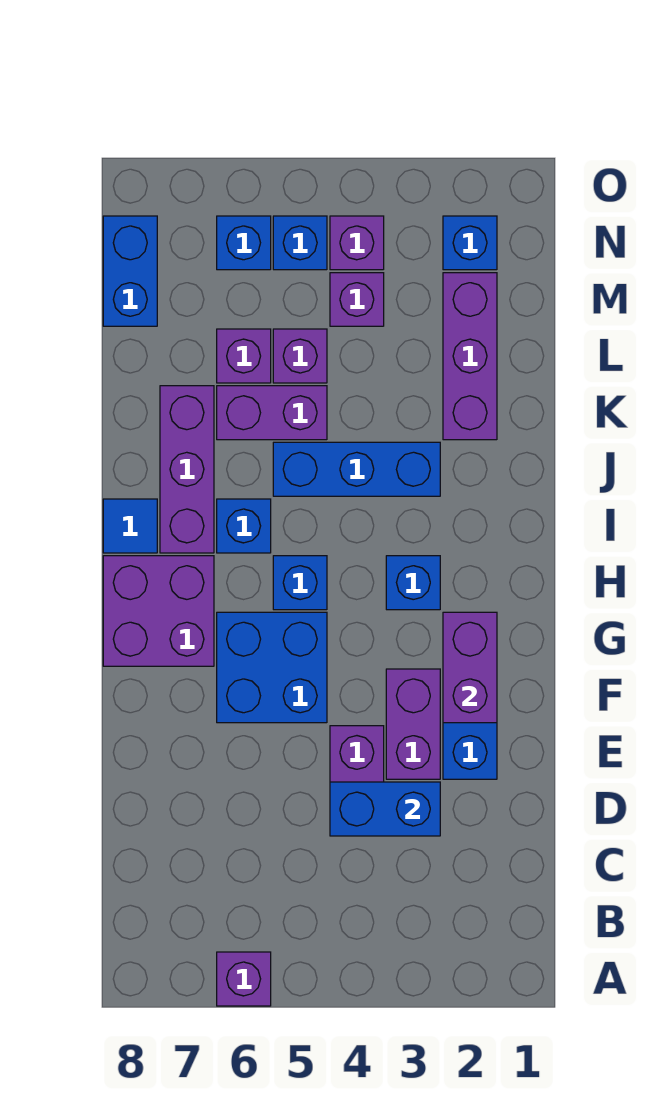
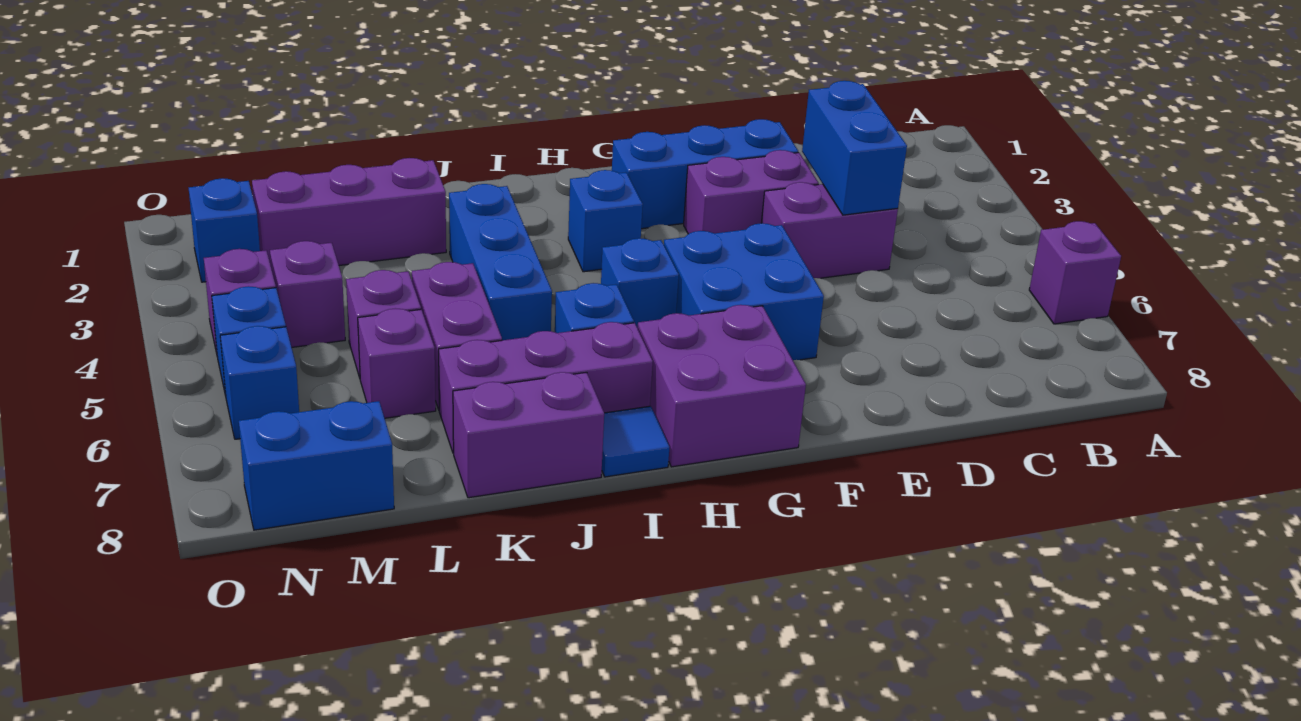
purple brick F2:G2 level 2 -> purple brick J8:K8 level 1

